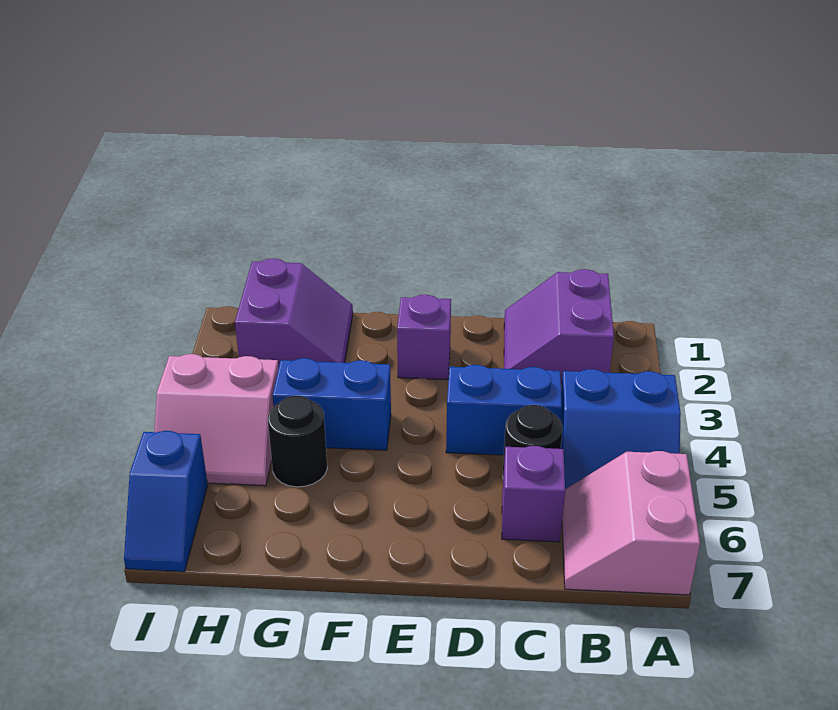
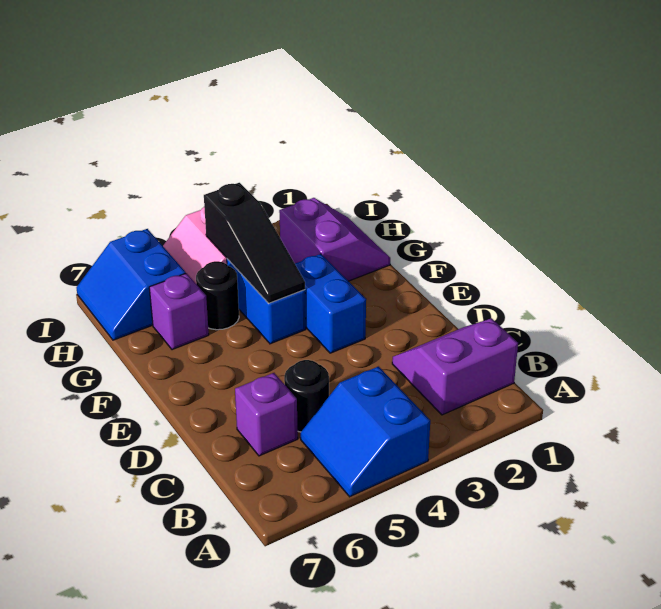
pink slope A6:B7 level 1 top A -> none
blue brick C4:D4 level 1 -> blue brick E3:F3 level 1
purple brick E2 level 1 -> purple brick G6 level 1
none -> black slope F4:H4 level 2 top H
purple slope G1:H2 level 1 top H -> purple slope G1:H2 level 1 top 2
blue slope I6:I7 level 1 top 6 -> blue slope H6:I7 level 1 top 6

